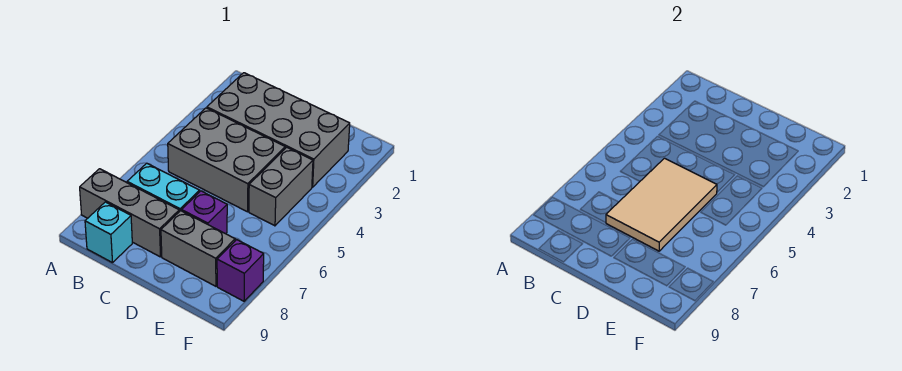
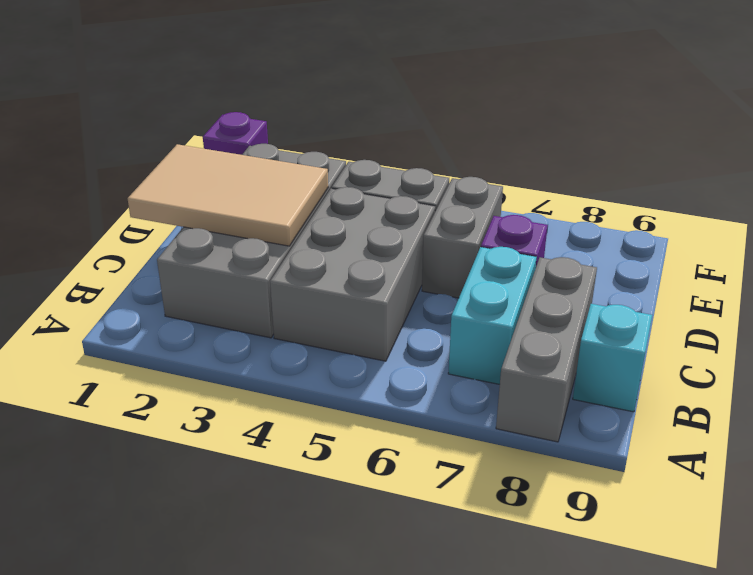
tan tile C5:D7 level 2 -> tan tile C1:D3 level 2
grey brick D8:E8 level 1 -> grey brick D6:E6 level 1
purple brick F8 level 1 -> purple brick F1 level 1

